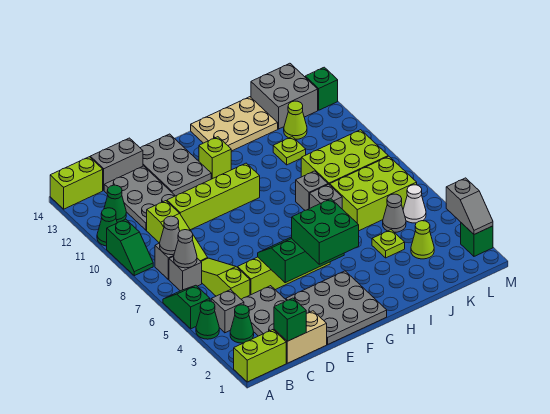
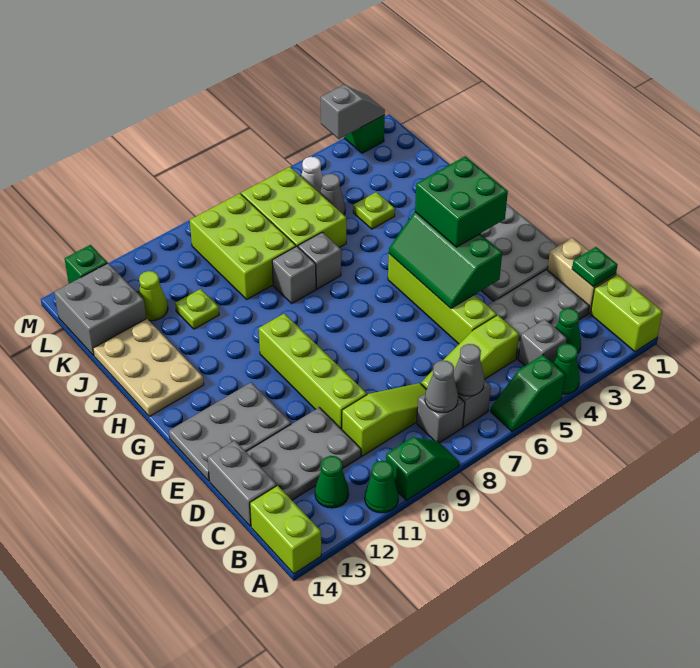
green brick C1 level 2 -> green plate C1 level 2
lime brick G12 level 1 -> none
lime cone K3 level 1 -> none

